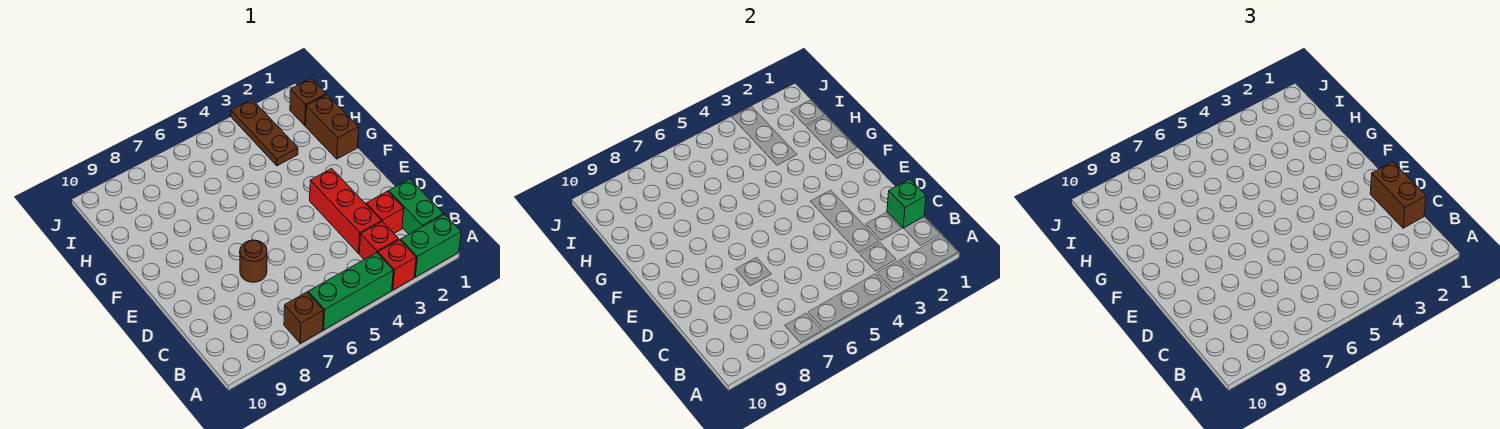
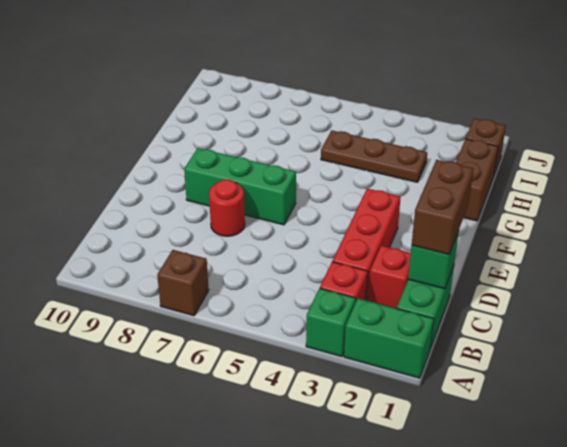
red brick A3 level 1 -> green brick A3 level 1
green brick A4:A6 level 1 -> green brick E6:E8 level 1
brown round brick D7 level 1 -> red round brick D7 level 1
brown plate H3:J3 level 1 -> brown plate H3:H5 level 1

